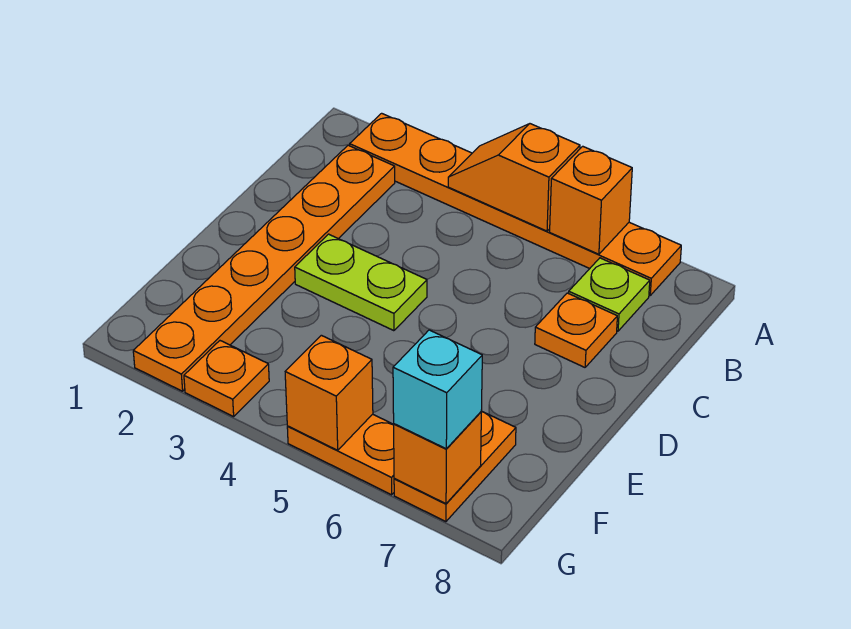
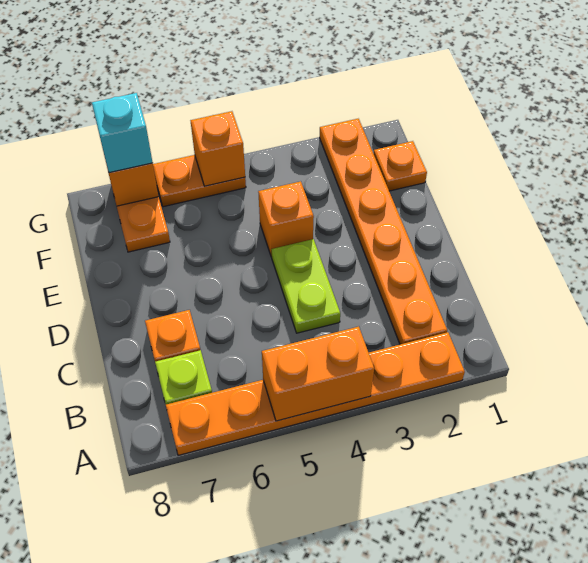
orange slope A4:A5 level 2 top 5 -> orange brick A4:A5 level 2
orange brick A6 level 2 -> orange brick E4 level 1
lime plate D3:D4 level 1 -> lime plate C4:D4 level 1
orange plate G3 level 1 -> orange plate F1 level 1

